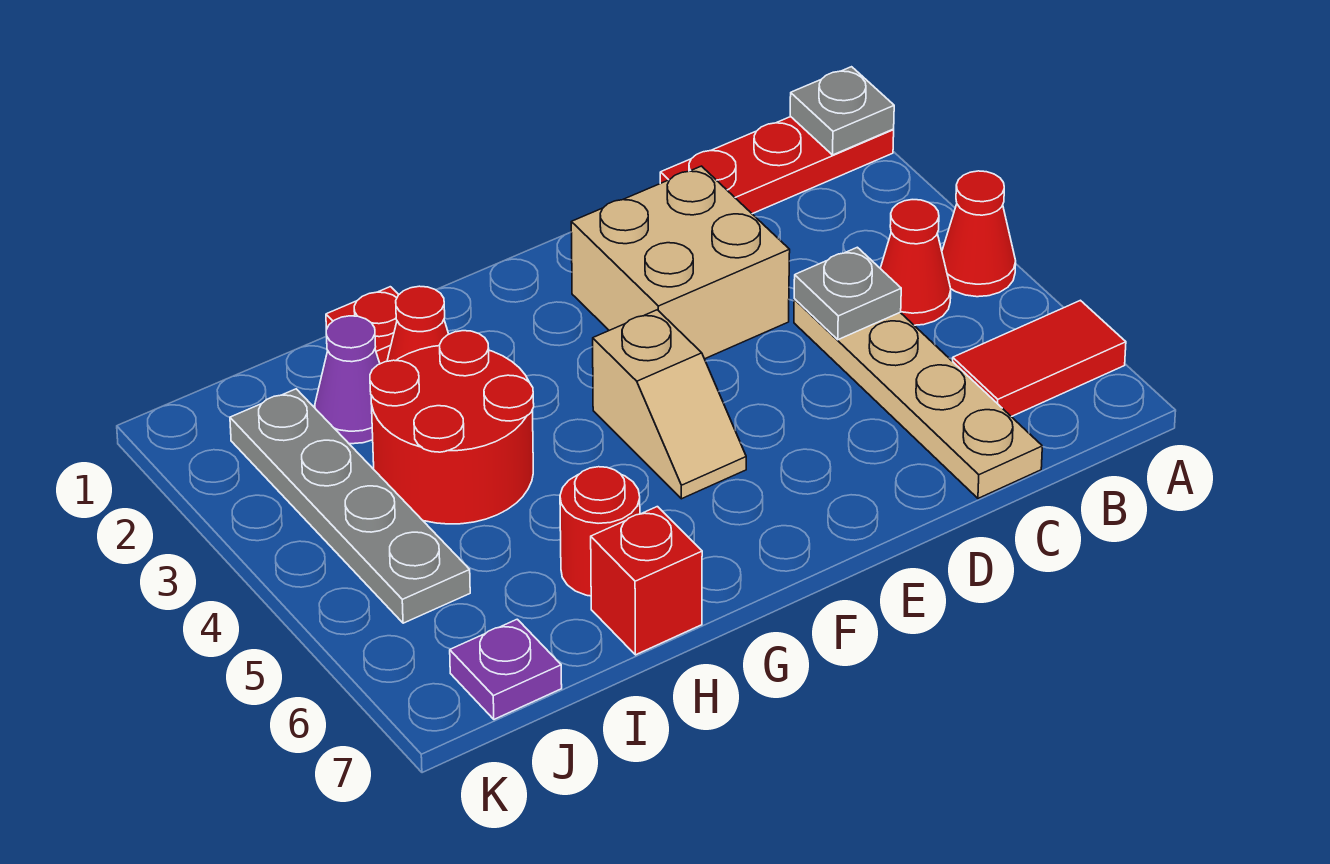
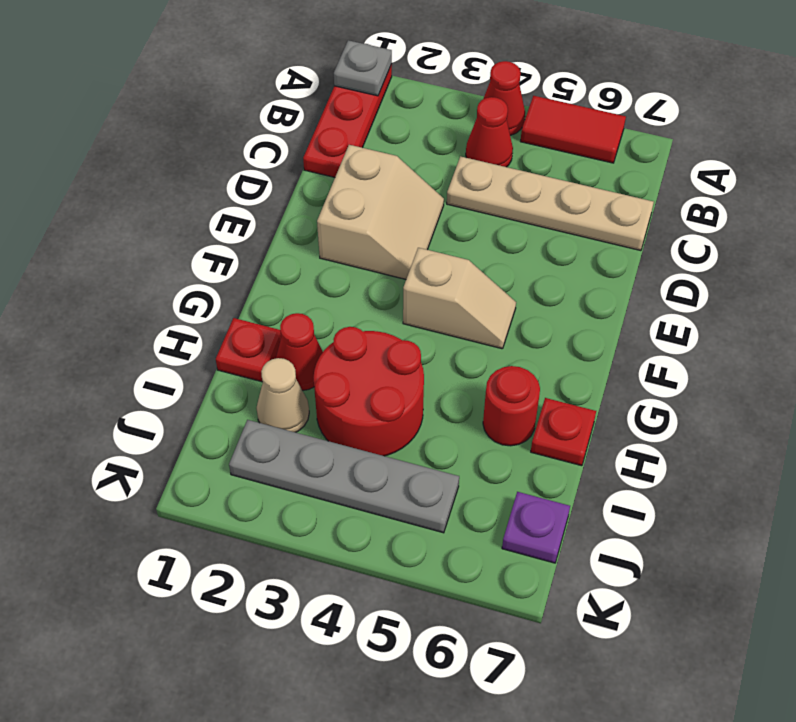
red tile A6:B6 level 1 -> red tile A5:A6 level 1
grey plate C4 level 2 -> none
tan brick D2:E3 level 1 -> tan slope D2:E3 level 1 top 2
red brick H7 level 1 -> red plate H7 level 1
purple cone I2 level 1 -> tan cone I2 level 1

